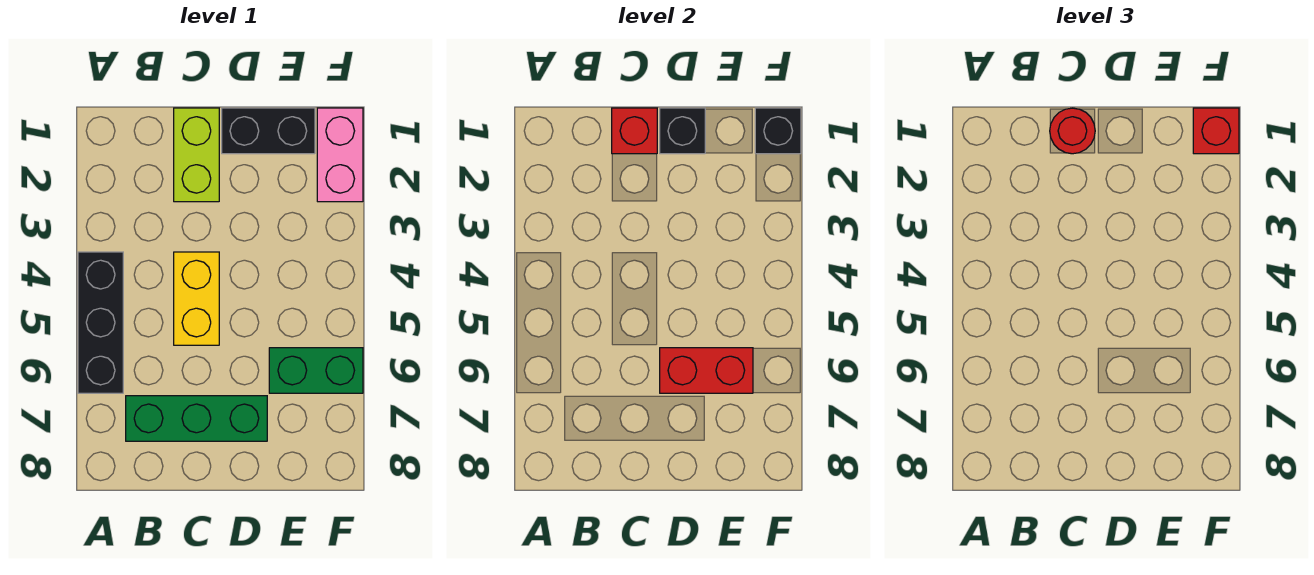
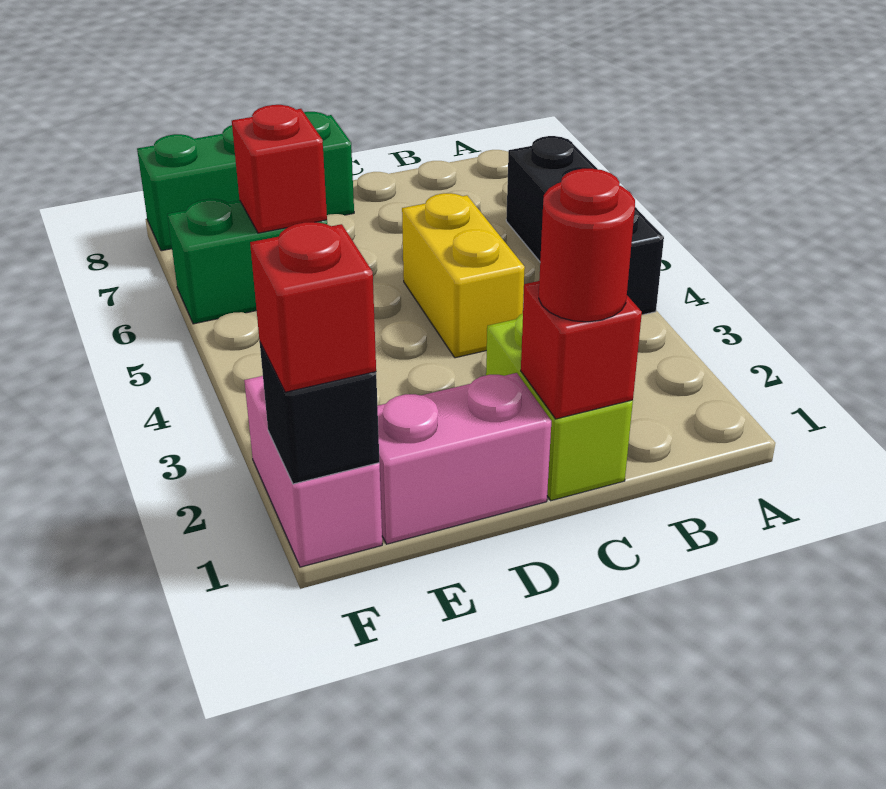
green brick B7:D7 level 1 -> green brick D8:F8 level 1
black brick D1:E1 level 1 -> pink brick D1:E1 level 1
black brick D1 level 2 -> none
red brick D6:E6 level 2 -> red brick E6 level 2

